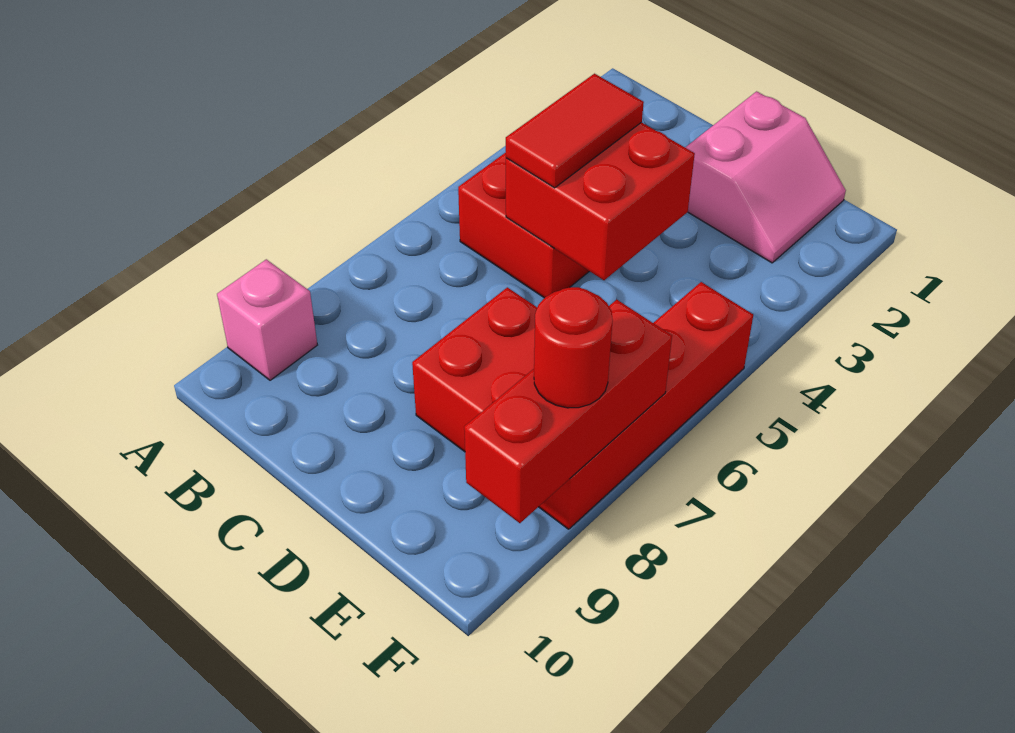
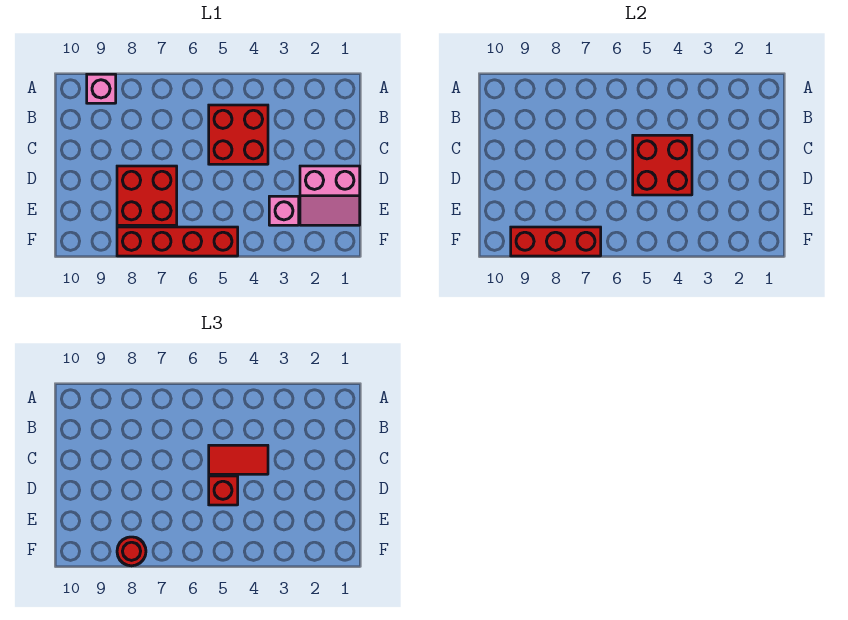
none -> red brick D5 level 3
none -> pink brick E3 level 1

